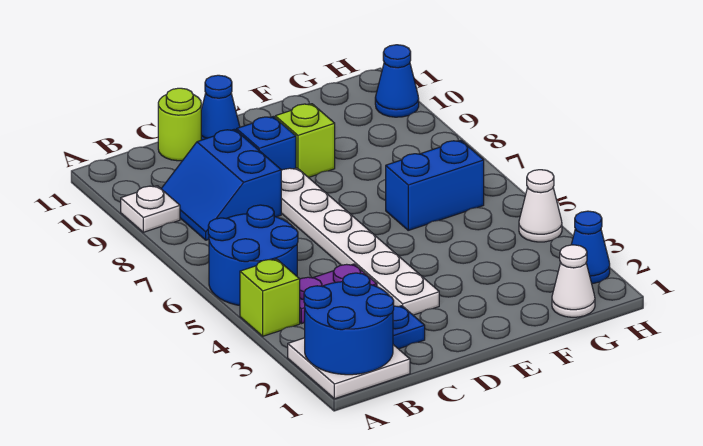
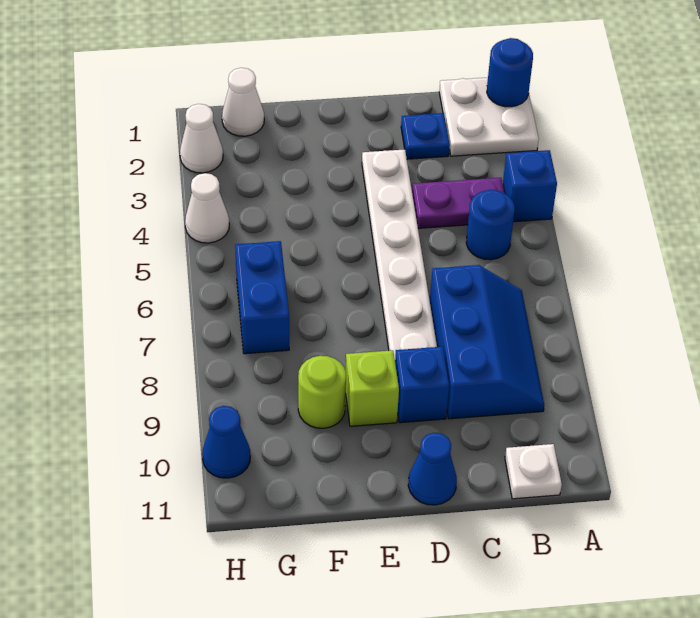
blue round brick A1:B2 level 2 -> blue round brick A1 level 2
lime brick A4 level 1 -> blue brick A4 level 1
blue round brick A5:B6 level 1 -> blue round brick B5 level 1
white plate A9 level 1 -> white plate B11 level 1
blue slope B8:C9 level 1 top C -> blue slope B7:C9 level 1 top C
lime round brick C11 level 1 -> lime round brick F9 level 1
blue brick F6:G6 level 1 -> blue brick G6:G7 level 1
blue cone H2 level 1 -> white cone H2 level 1

